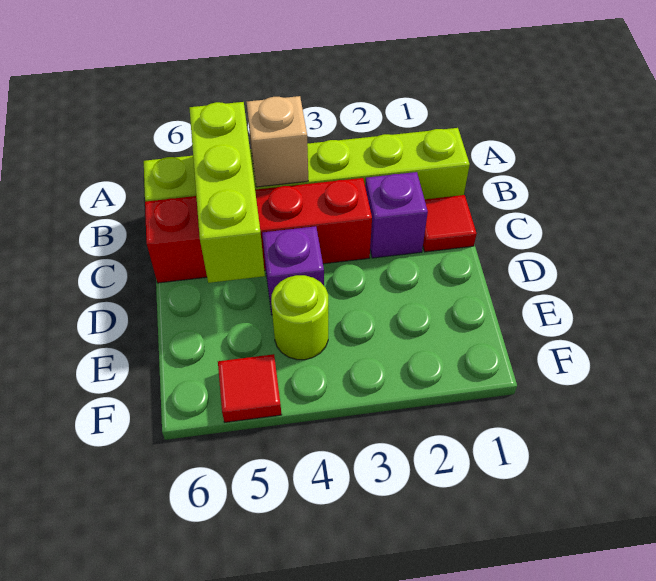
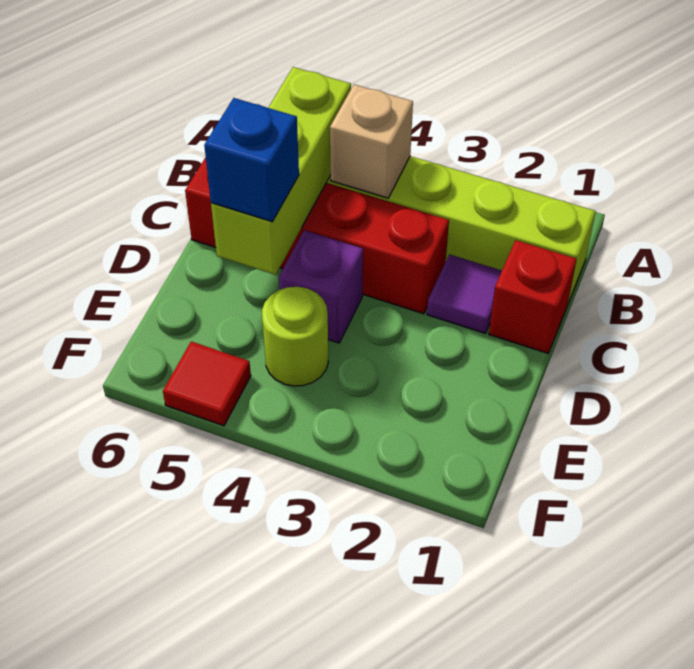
red tile C1 level 1 -> red brick C1 level 1
purple brick C2 level 1 -> purple tile C2 level 1
none -> blue brick D5 level 3

